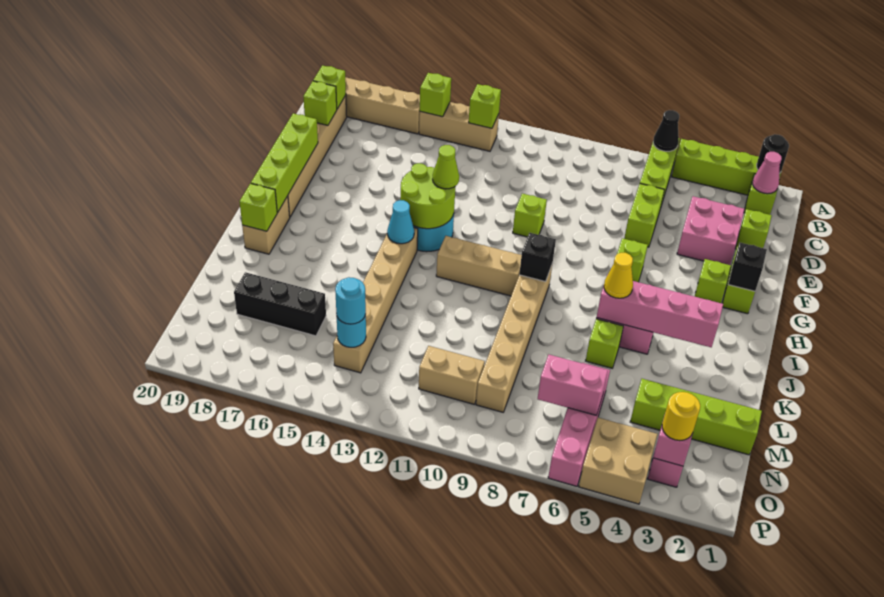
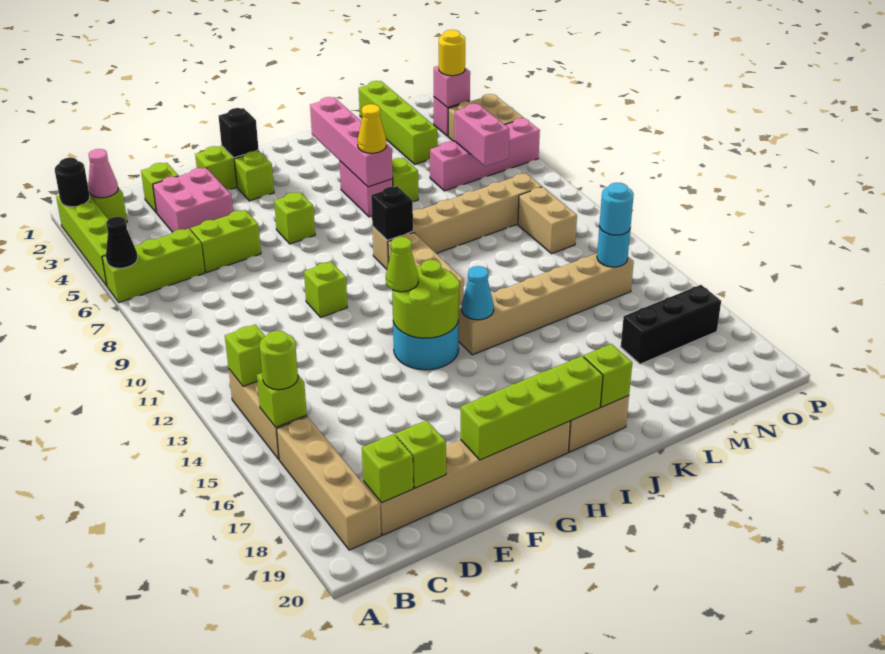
none -> lime round brick B15 level 3
black brick M16:M18 level 1 -> black brick M17:O17 level 1

